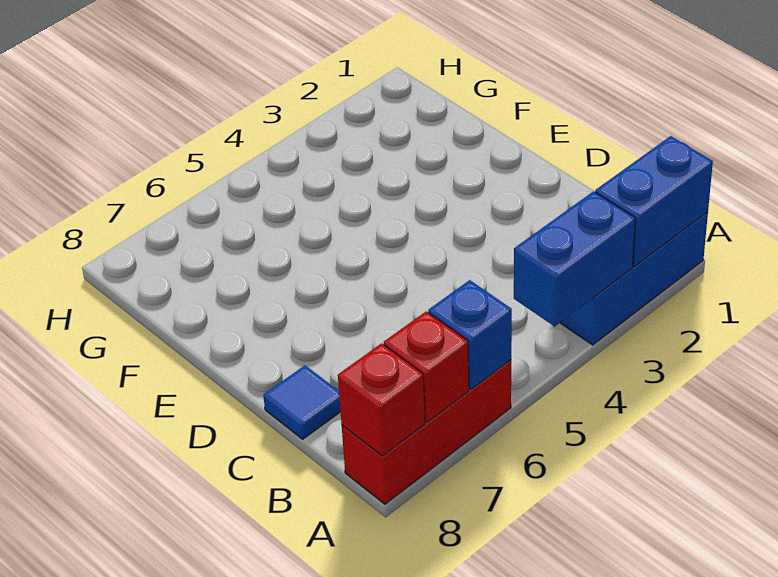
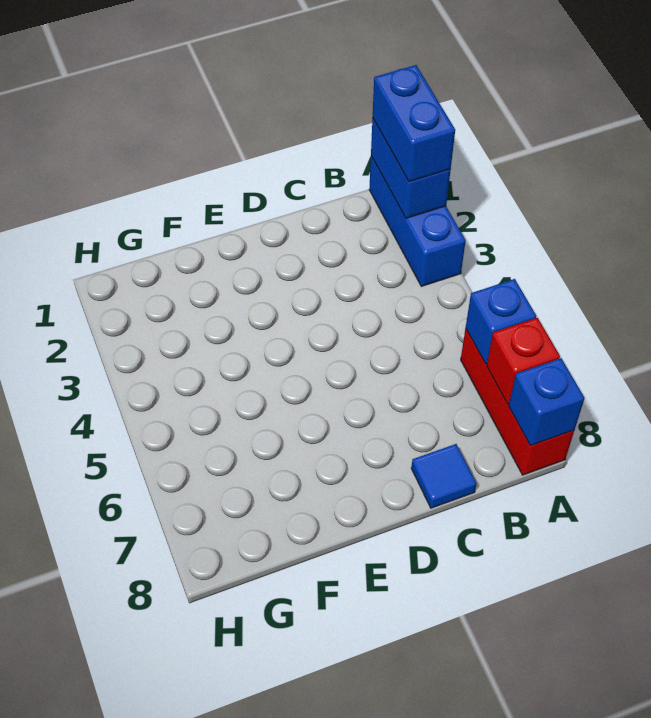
blue brick A3:A4 level 2 -> blue brick A1:A2 level 3
red brick A8 level 2 -> blue brick A8 level 2

